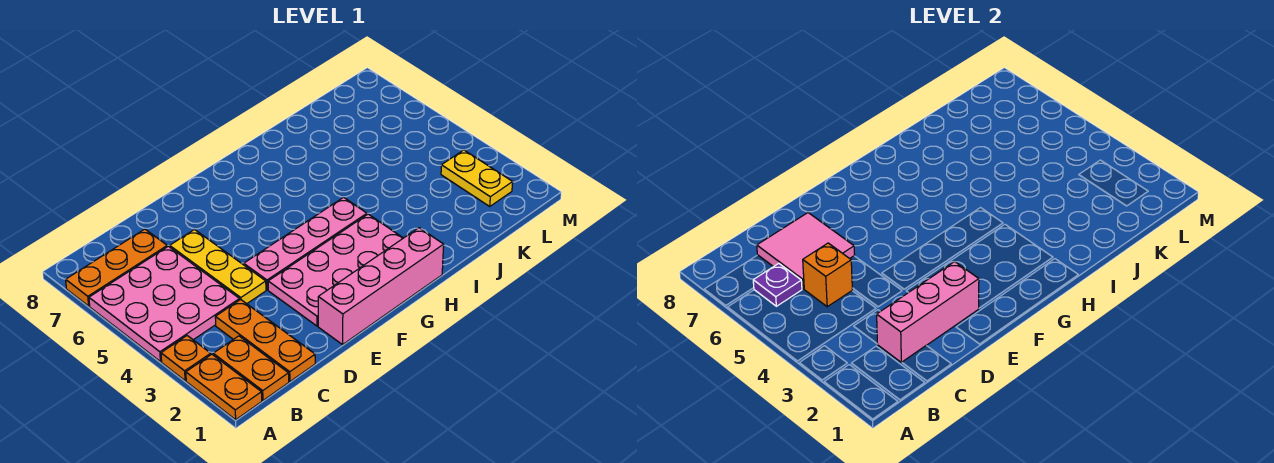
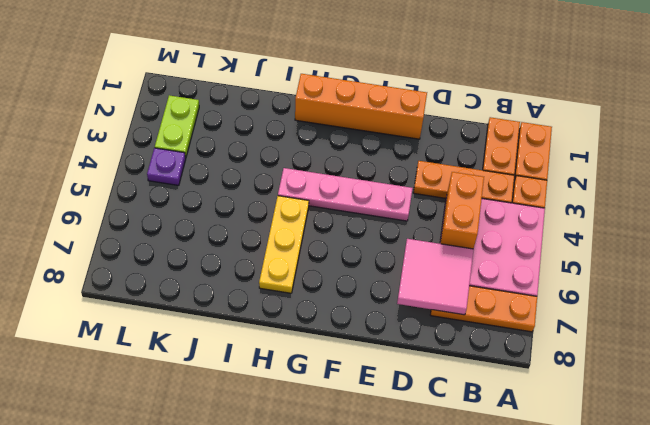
purple plate B6 level 2 -> purple plate L4 level 1
orange plate C1:C3 level 1 -> orange plate B3:D3 level 1
pink brick C2:E2 level 2 -> none
orange brick C5 level 2 -> orange brick C4:C5 level 2
yellow plate D4:D6 level 1 -> yellow plate H5:H7 level 1
pink brick E1:H1 level 1 -> orange brick E1:H1 level 1
pink plate E2:H3 level 1 -> none
yellow plate L2:L3 level 1 -> lime plate L2:L3 level 1

